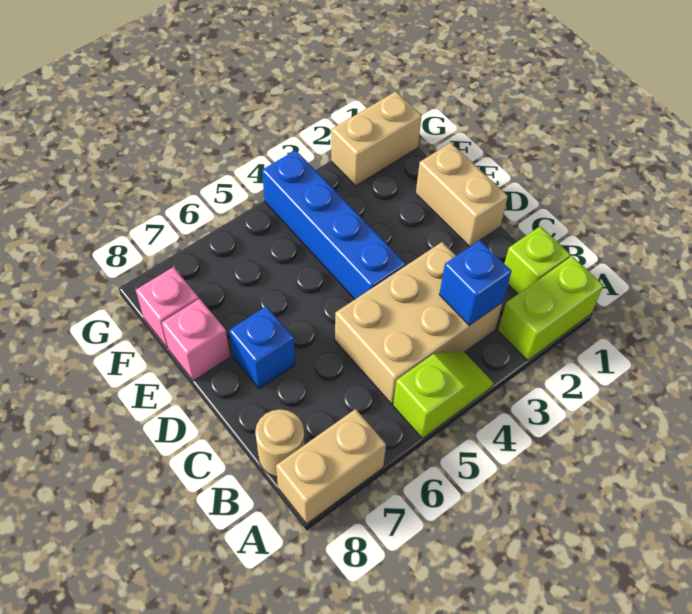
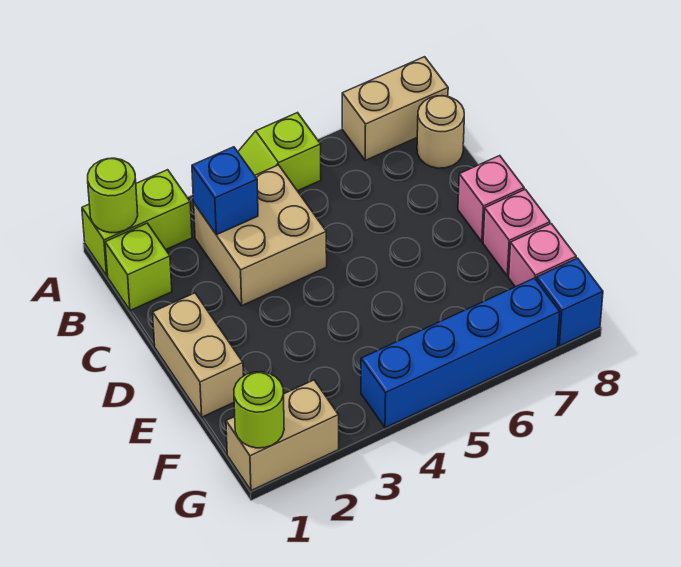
none -> lime round brick A1 level 2
tan brick B3:C5 level 1 -> tan brick B3:C4 level 1
blue brick D4:G4 level 1 -> blue brick G4:G7 level 1
blue brick D7 level 1 -> blue brick G8 level 1
none -> pink brick D8 level 1
none -> lime round brick G1 level 2

